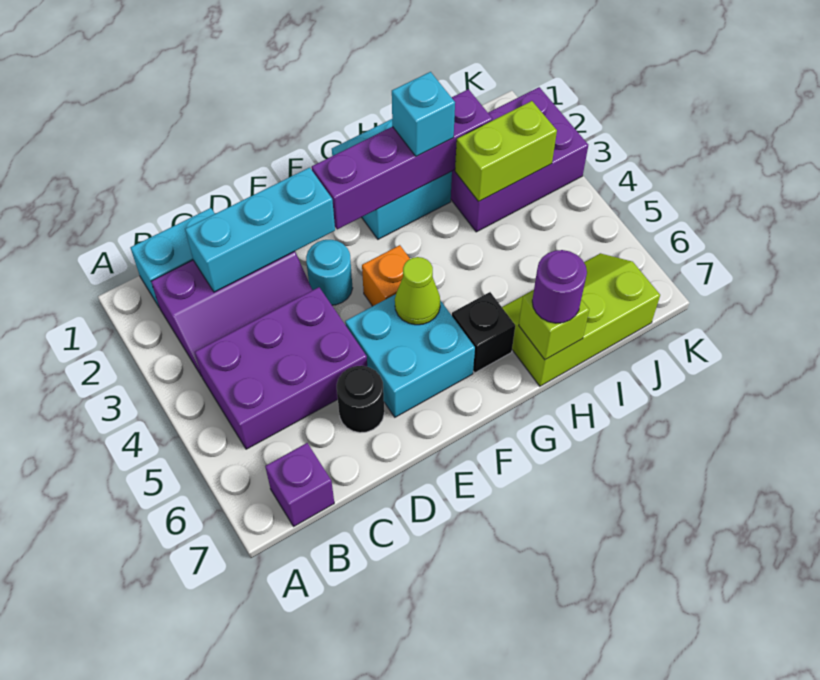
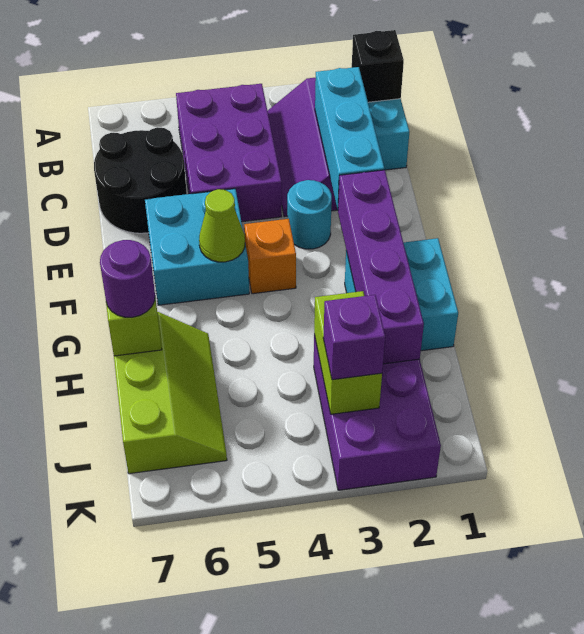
purple brick B7 level 1 -> purple brick J3 level 3
black round brick D6 level 1 -> black round brick C6:D7 level 1
black brick G6 level 1 -> black brick B1 level 2
cyan brick H2 level 3 -> none

